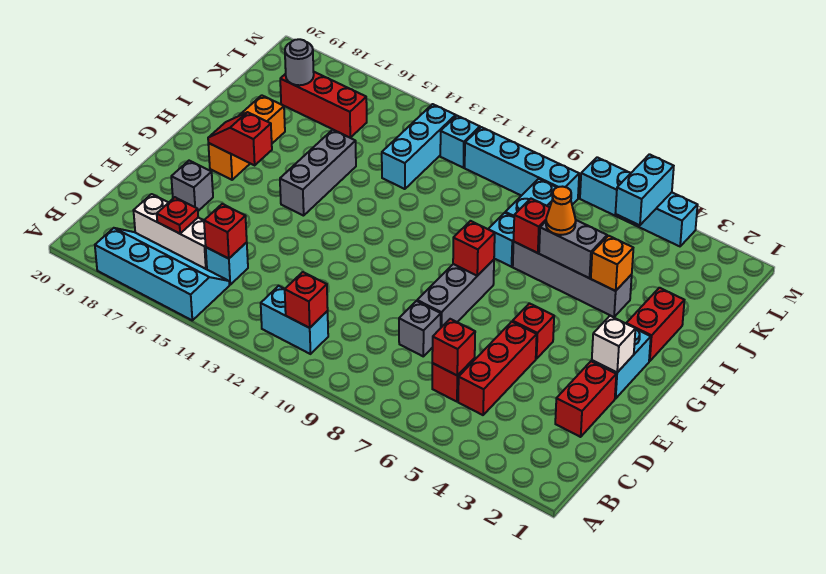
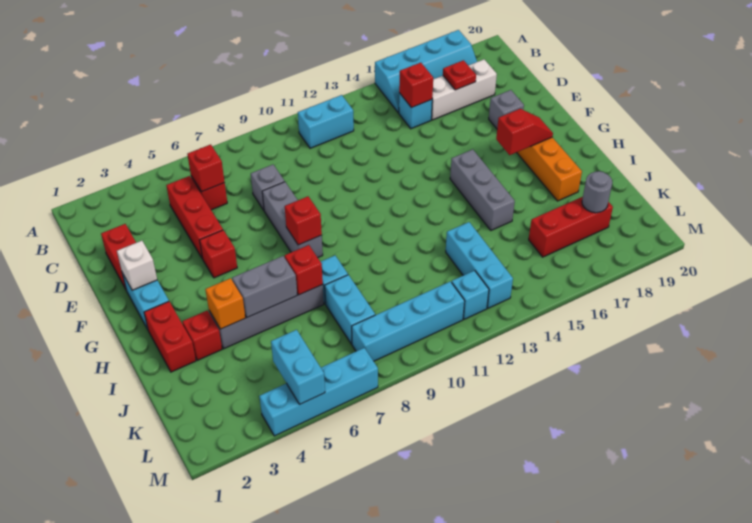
red brick B11 level 2 -> red brick I3 level 1
orange cone I6 level 3 -> none

